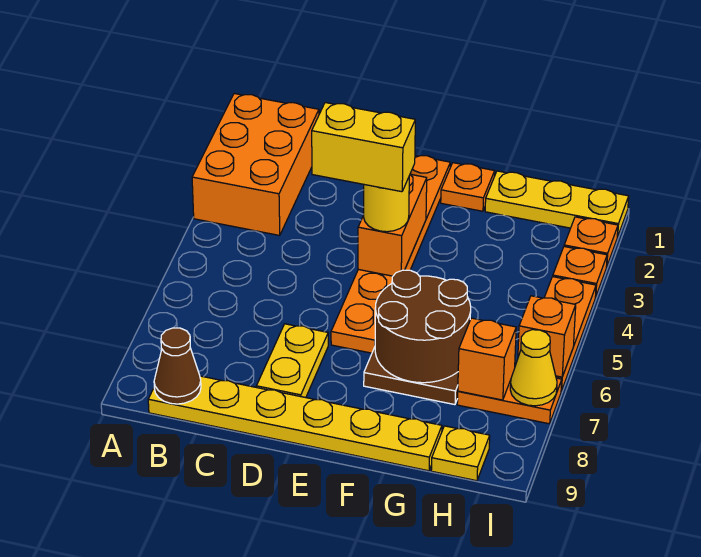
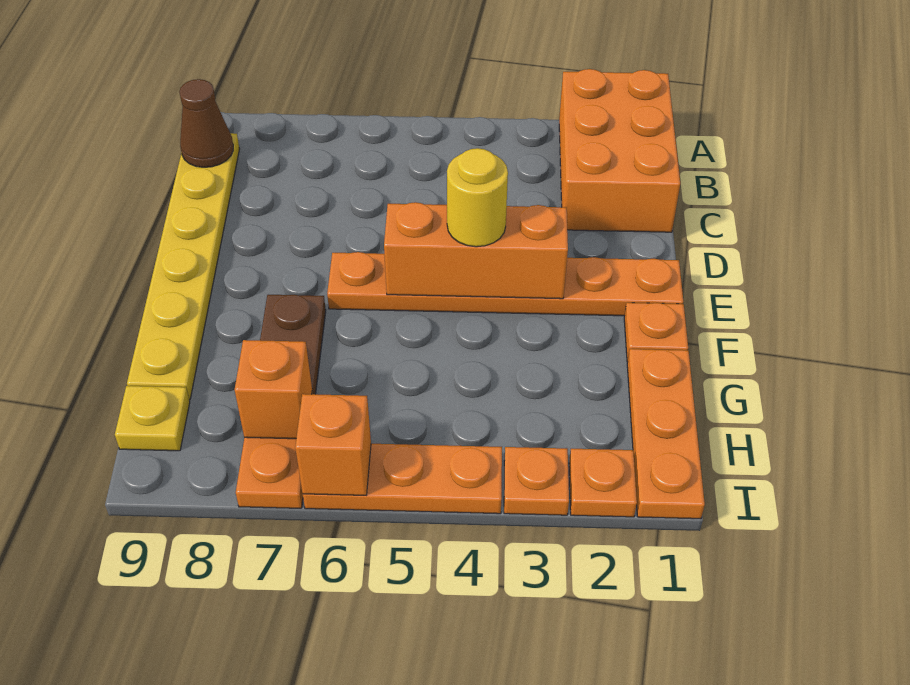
orange brick A1:B3 level 1 -> orange brick A1:C2 level 1
yellow brick D4:E4 level 4 -> none
yellow plate D7:D8 level 1 -> none
orange brick E3:E4 level 2 -> orange brick E3:E5 level 2
brown round brick F6:G7 level 2 -> none
yellow plate G1:I1 level 1 -> orange plate G1:I1 level 1
yellow cone I7 level 2 -> none

